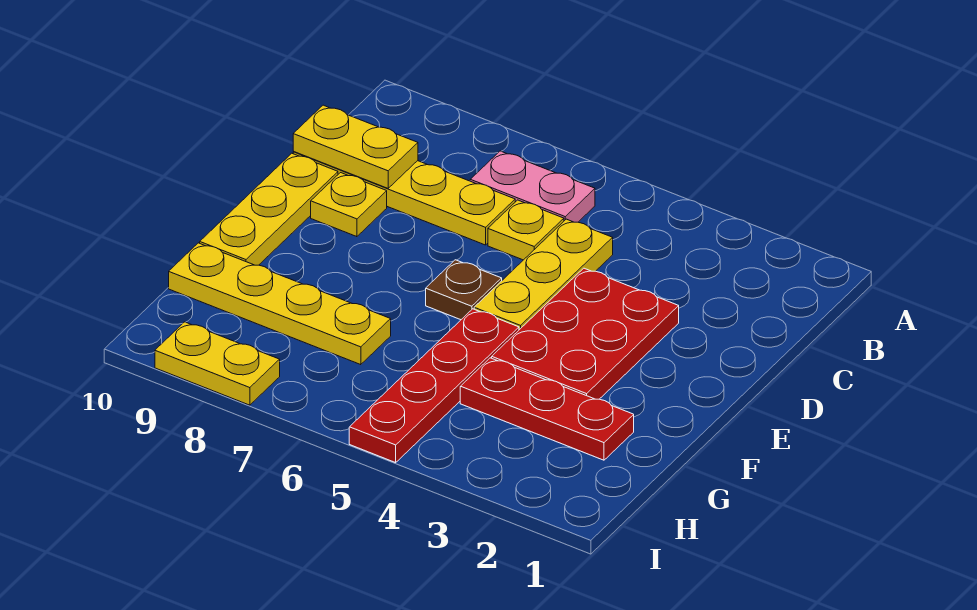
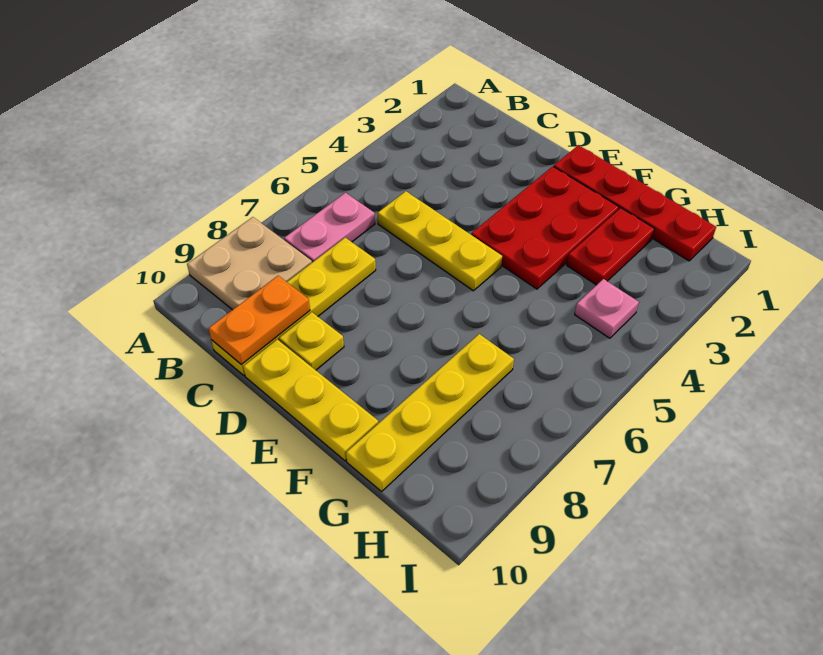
none -> tan plate A8:B9 level 1
yellow plate C6 level 1 -> none
yellow plate C9:C10 level 2 -> orange plate C9:C10 level 2
red plate D3:F4 level 1 -> red plate E2:F4 level 1
brown plate E6 level 1 -> none
red plate F5:I5 level 1 -> red plate E1:H1 level 1
red plate G2:G4 level 1 -> red plate G2:G3 level 1
none -> pink plate H4 level 1
yellow plate I8:I9 level 1 -> none

